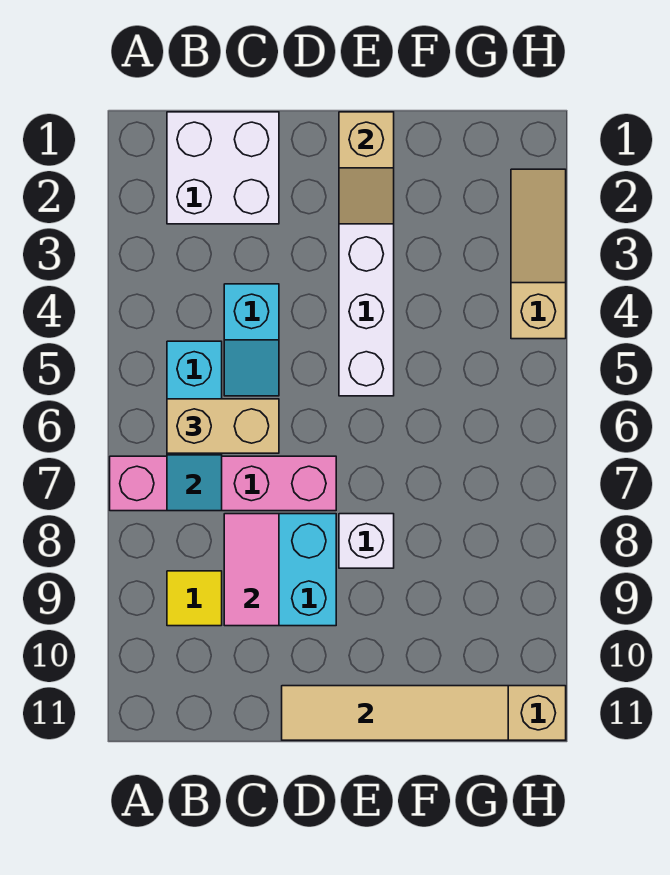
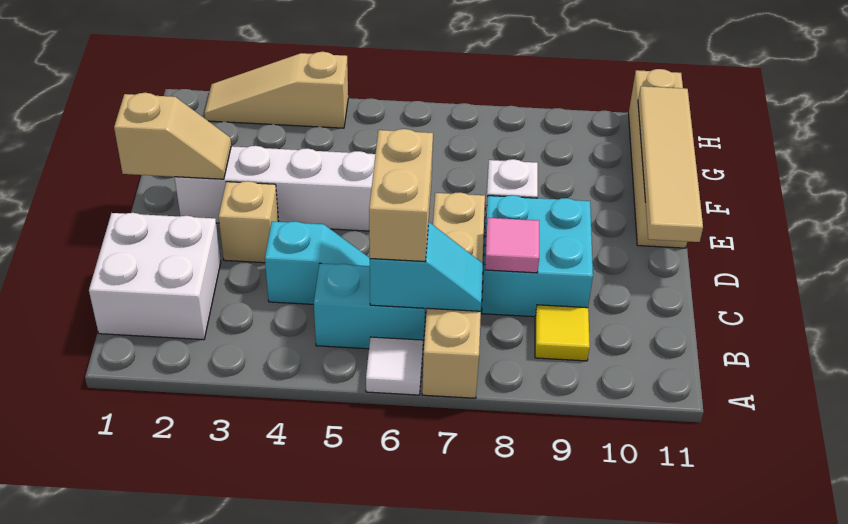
none -> white tile A6 level 1
pink brick A7:D7 level 1 -> tan brick A7:D7 level 1
pink tile C8:C9 level 2 -> pink tile C8 level 2
none -> tan brick D3 level 1

